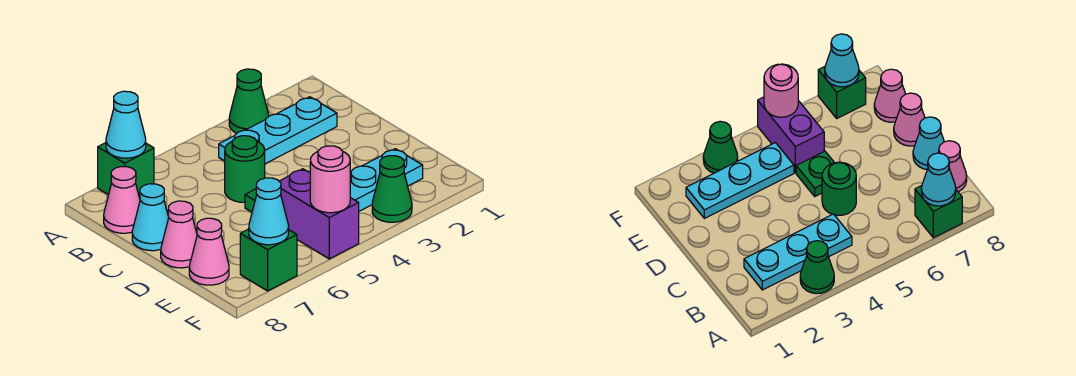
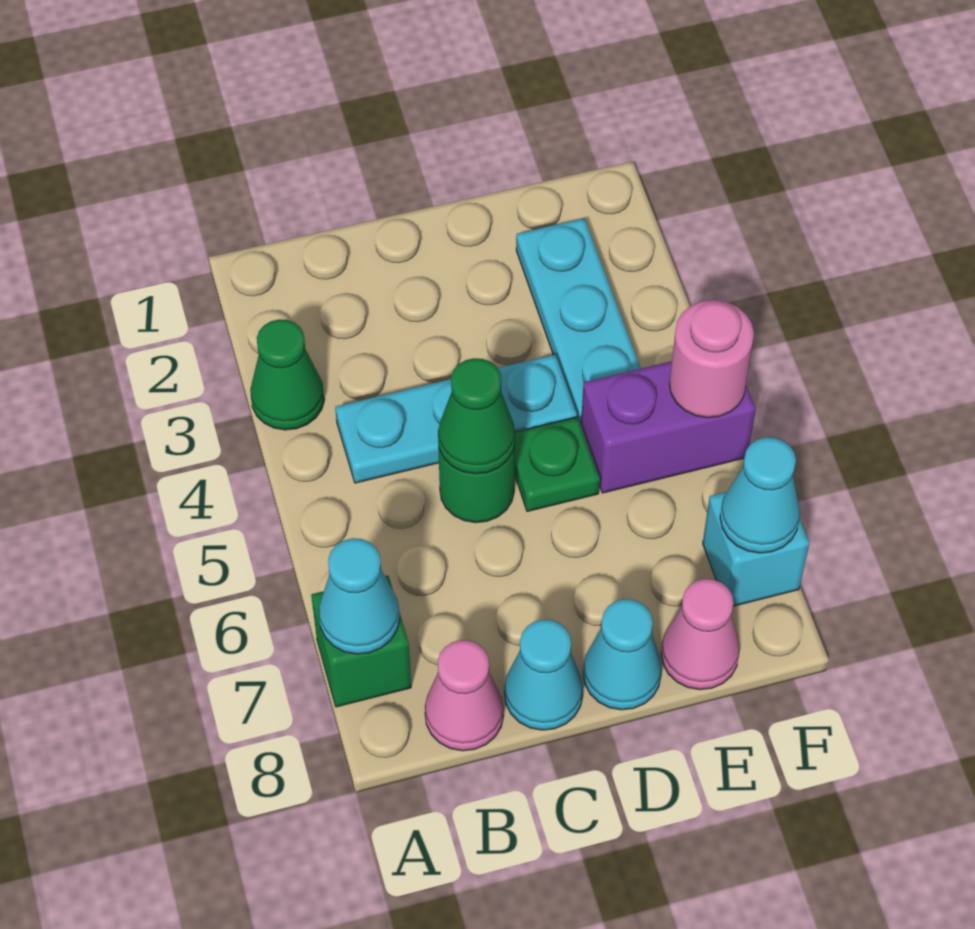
cyan plate B2:B4 level 1 -> cyan plate B4:D4 level 1
pink cone D8 level 1 -> cyan cone D8 level 1
green cone F3 level 1 -> green cone C5 level 2
green brick F7 level 1 -> cyan brick F7 level 1

